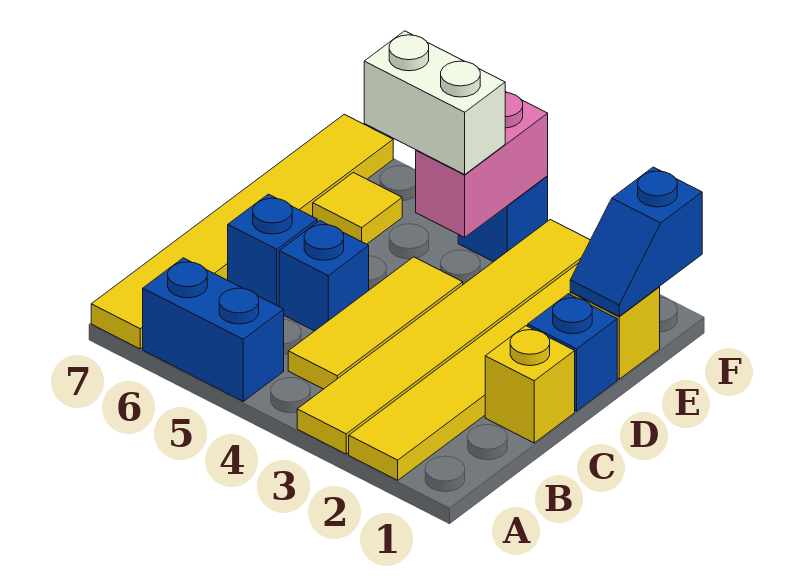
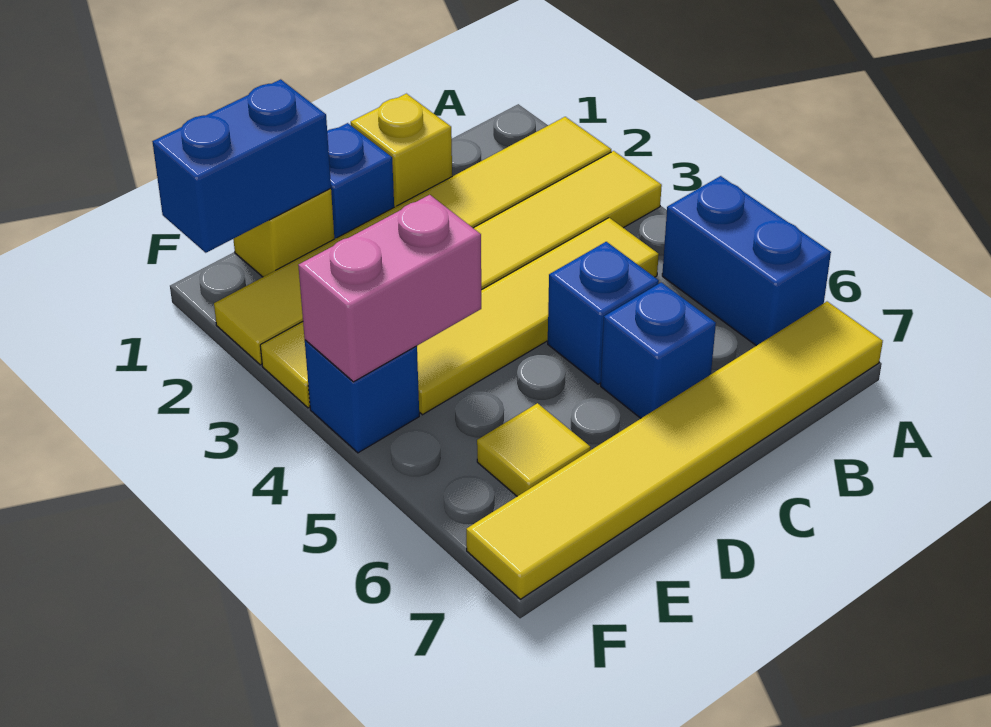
yellow tile B4:D4 level 1 -> yellow tile B4:E4 level 1
blue slope E1:F1 level 2 top F -> blue brick E1:F1 level 2
white brick E4:E5 level 3 -> none

